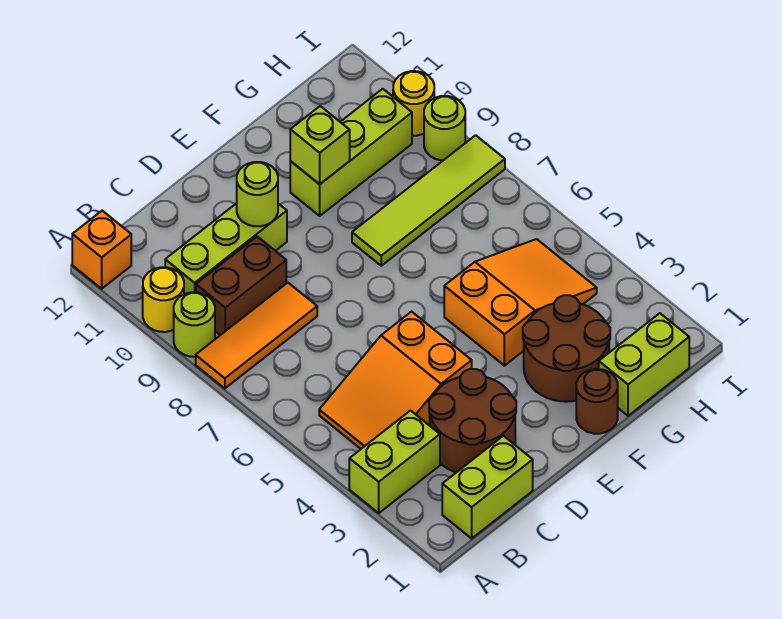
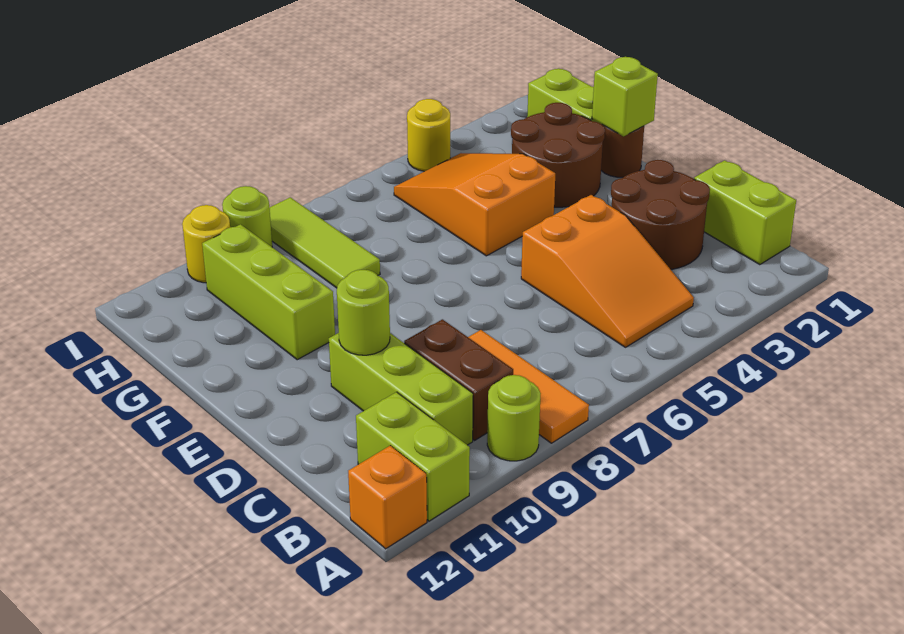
lime brick A3:B3 level 1 -> lime brick A11:B11 level 1
yellow round brick A10 level 1 -> yellow round brick I4 level 1
lime tile F8:I8 level 1 -> lime tile G8:I8 level 1
lime brick F10 level 2 -> lime brick F1 level 2

